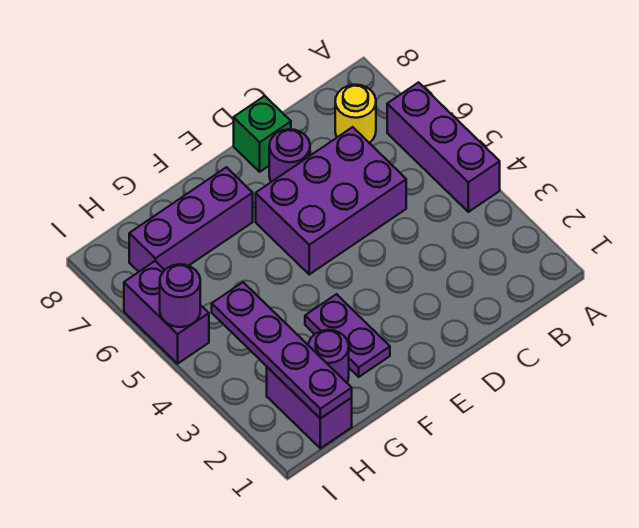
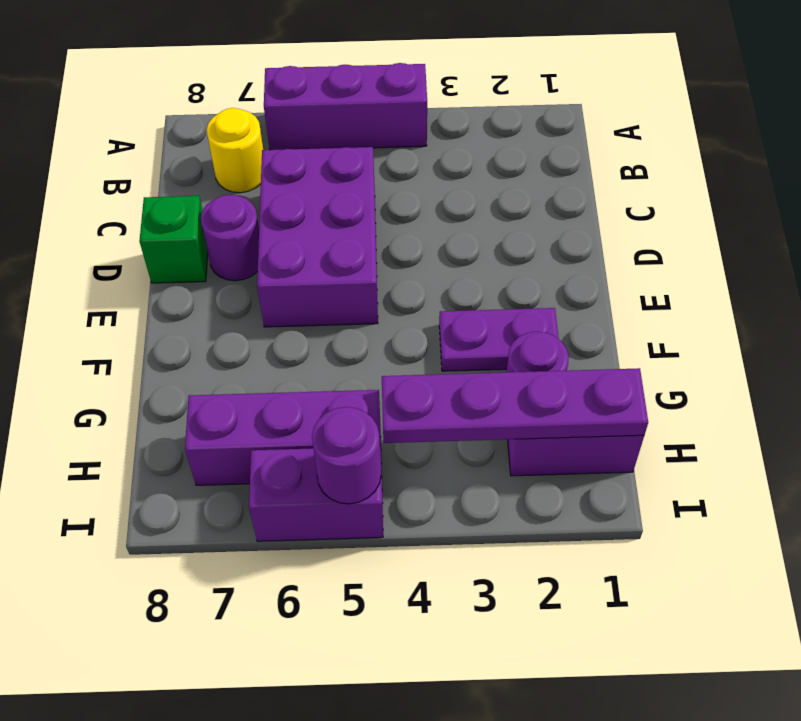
purple brick F7:H7 level 1 -> purple brick H5:H7 level 1

